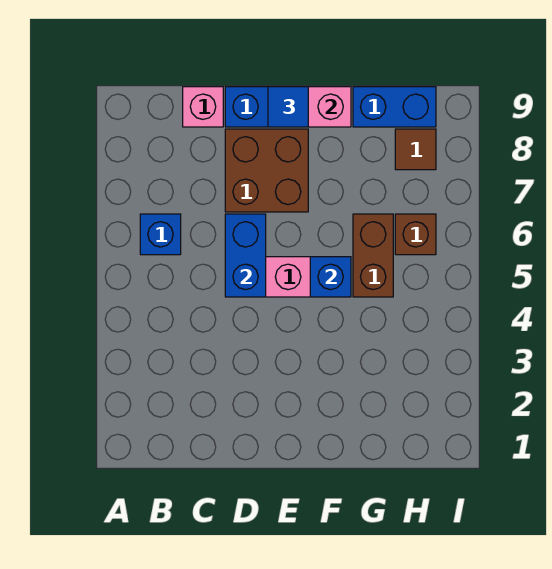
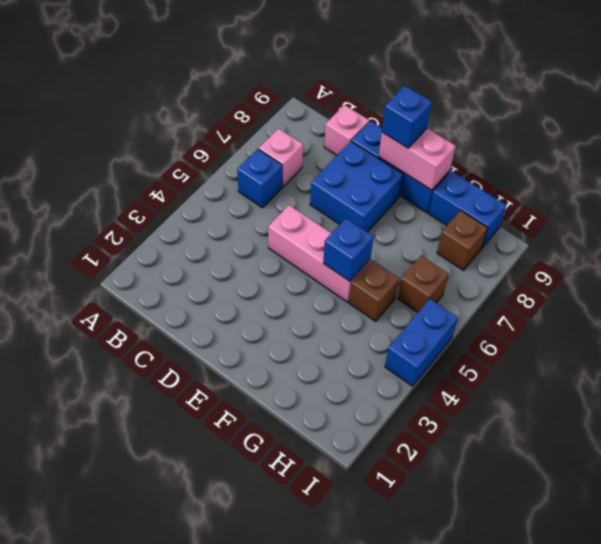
none -> pink brick B7 level 1
blue brick D5:D6 level 2 -> blue brick I4:I5 level 1
brown brick D7:E8 level 1 -> blue brick D7:E8 level 1
blue tile E9 level 3 -> blue brick E9 level 3
brown brick G5:G6 level 1 -> brown brick G5 level 1
brown tile H8 level 1 -> brown brick H8 level 1

